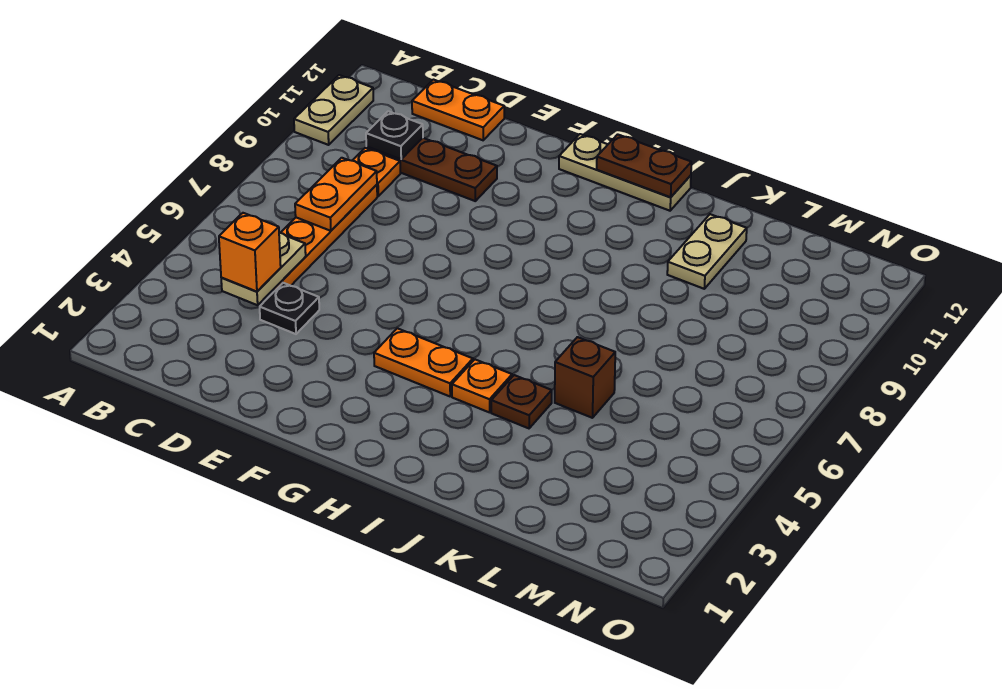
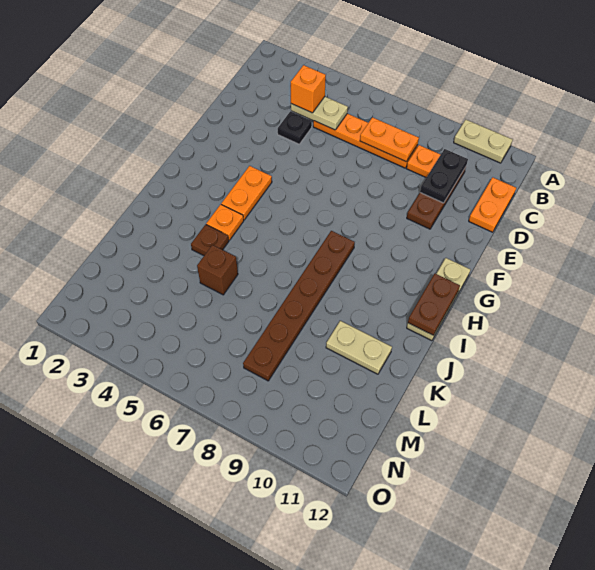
black plate C10 level 2 -> black plate C10:D10 level 2
none -> brown plate H8:M8 level 1

